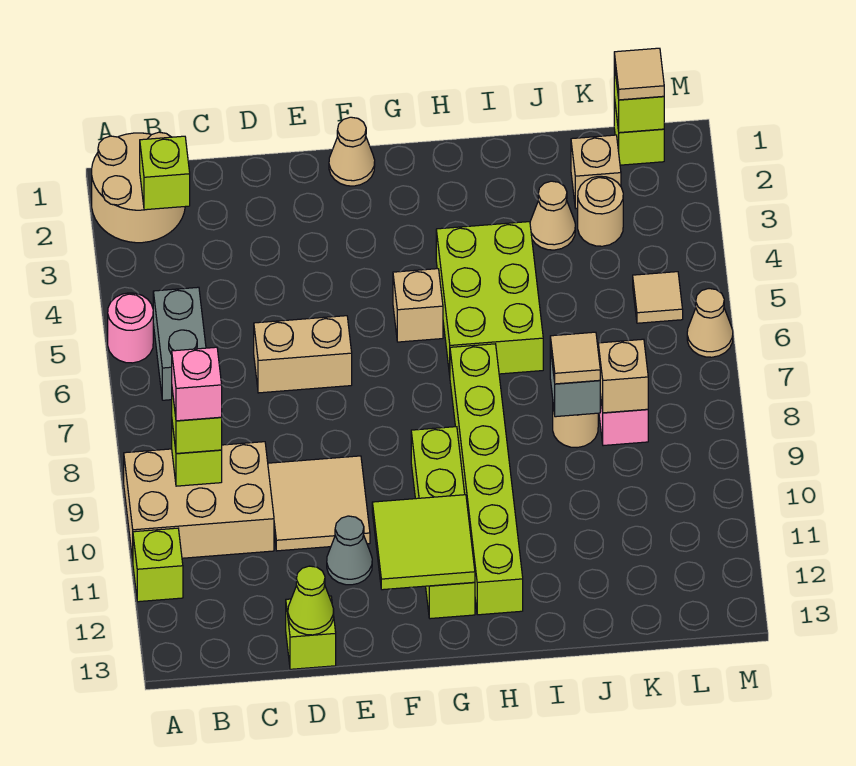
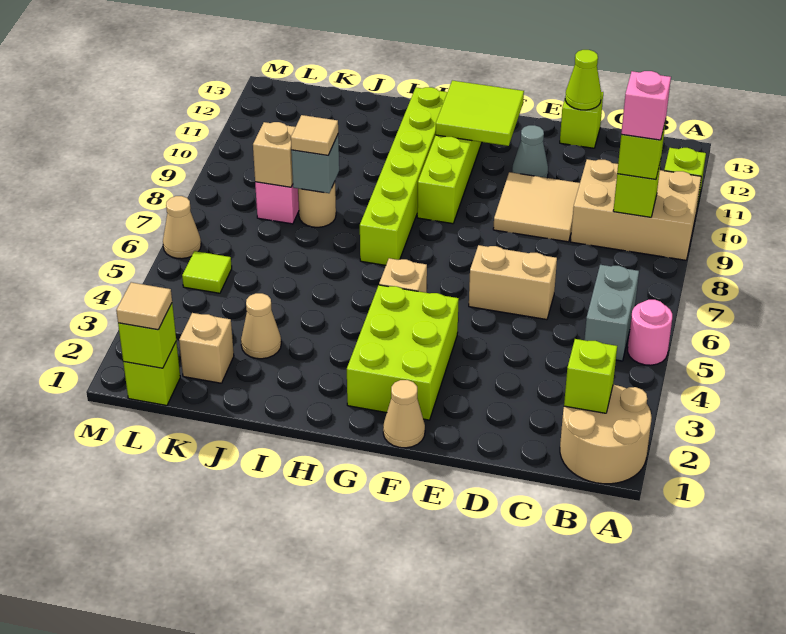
lime brick H4:I6 level 1 -> lime brick F2:G4 level 1
tan round brick K3 level 1 -> none
tan tile L5 level 1 -> lime tile L5 level 1

